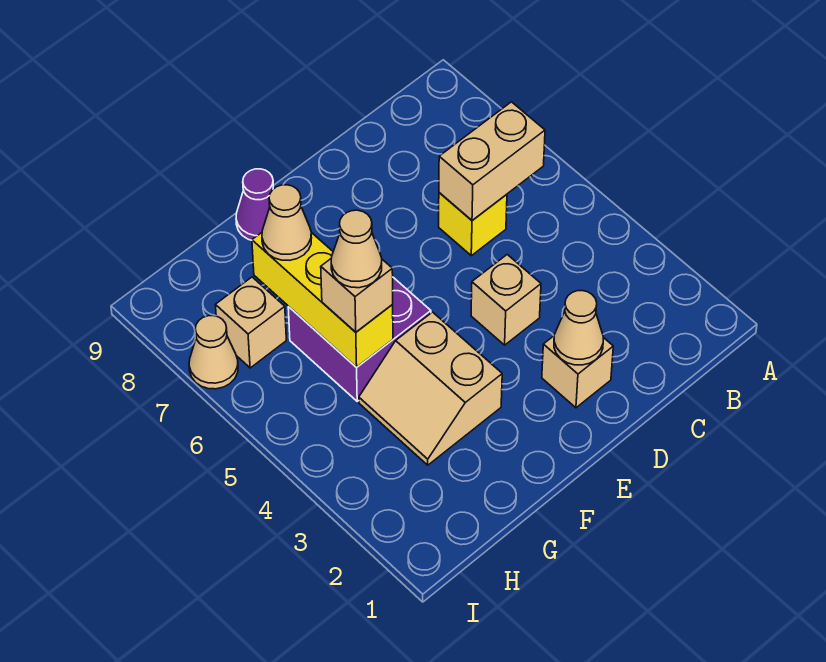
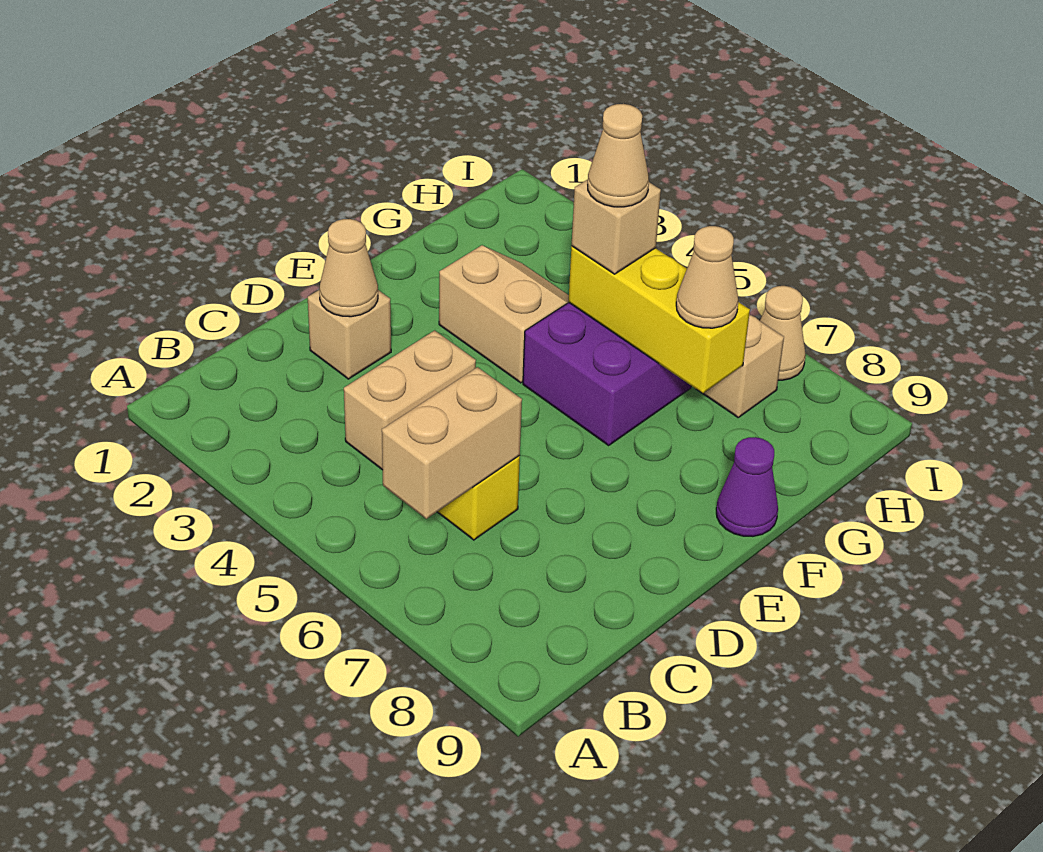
tan brick D4 level 1 -> tan brick C4:D4 level 1

